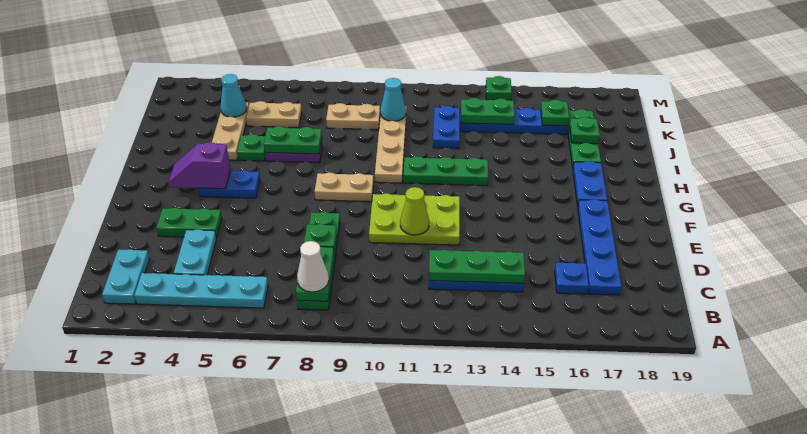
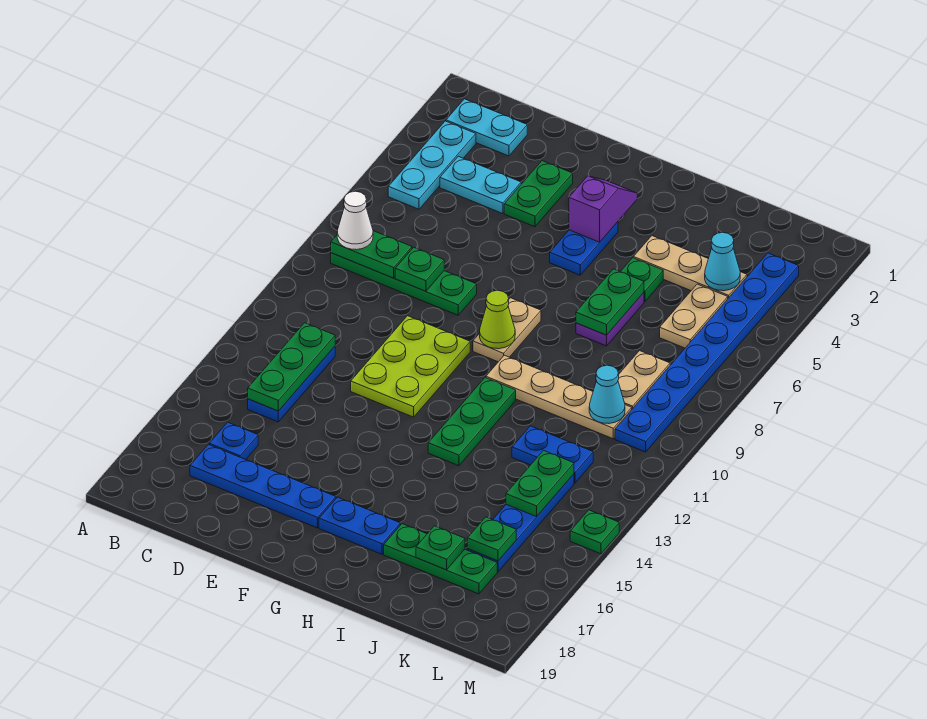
cyan plate B3:B6 level 1 -> cyan plate B3:B5 level 1
lime cone E11 level 2 -> lime cone G9 level 2
none -> blue plate L3:L10 level 1

